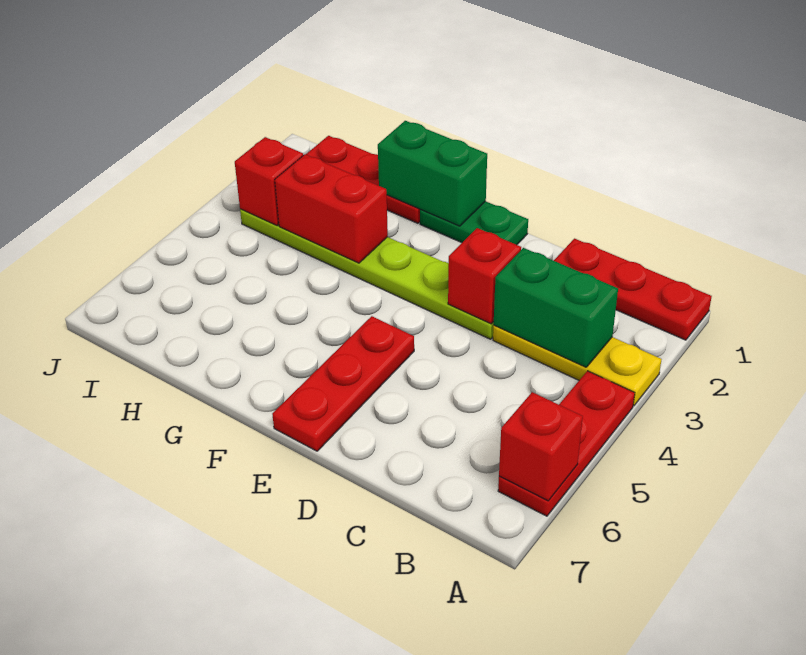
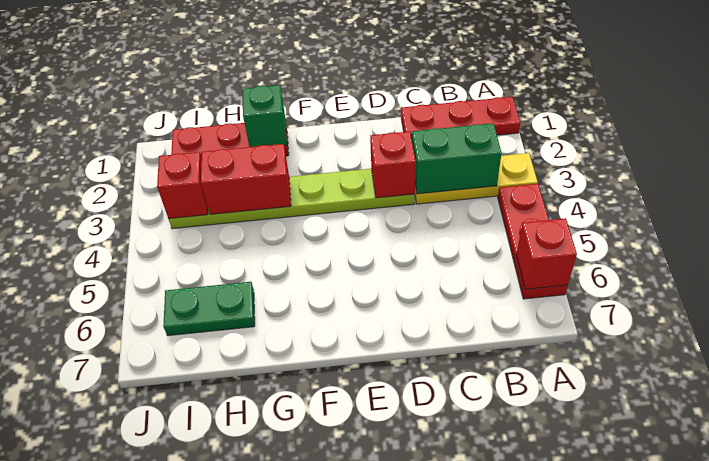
green plate E1:F1 level 1 -> green plate H6:I6 level 1
red plate E5:E7 level 1 -> none
green brick F1:G1 level 2 -> green brick G1 level 2

